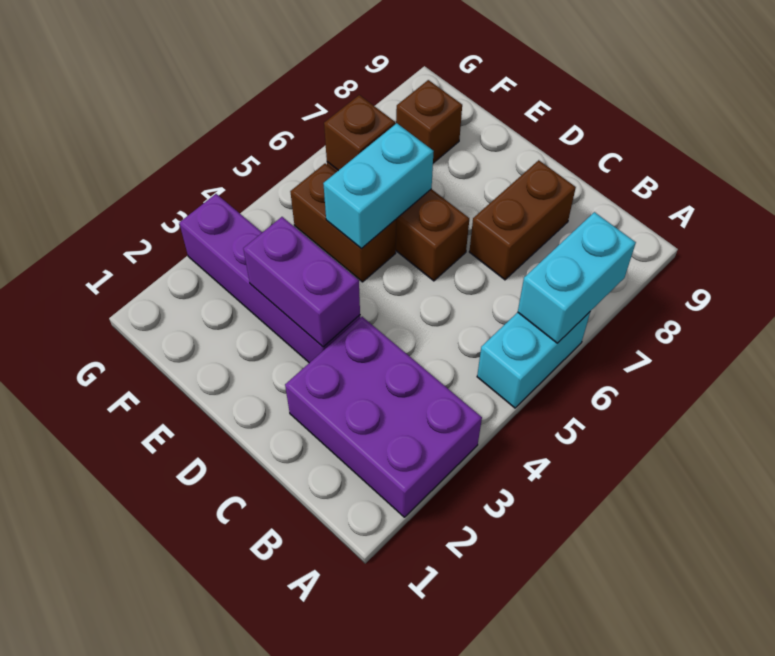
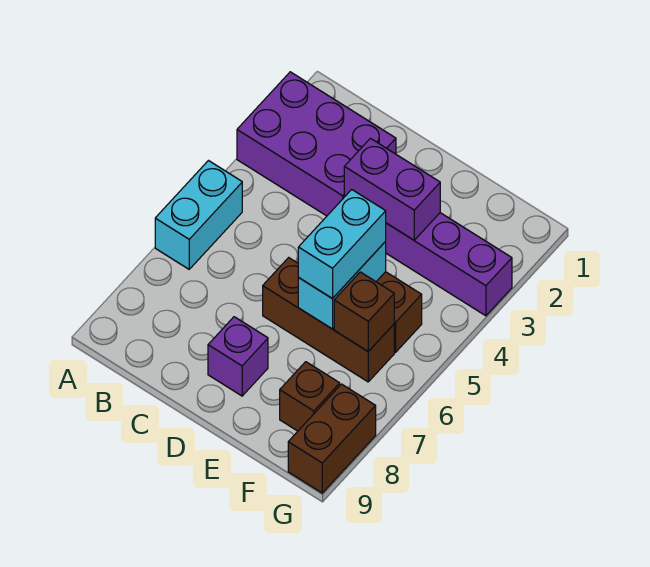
cyan brick A6:A7 level 2 -> cyan brick E5:E6 level 3
brown brick C7:C8 level 1 -> brown brick G8:G9 level 1
none -> purple brick D8 level 1

